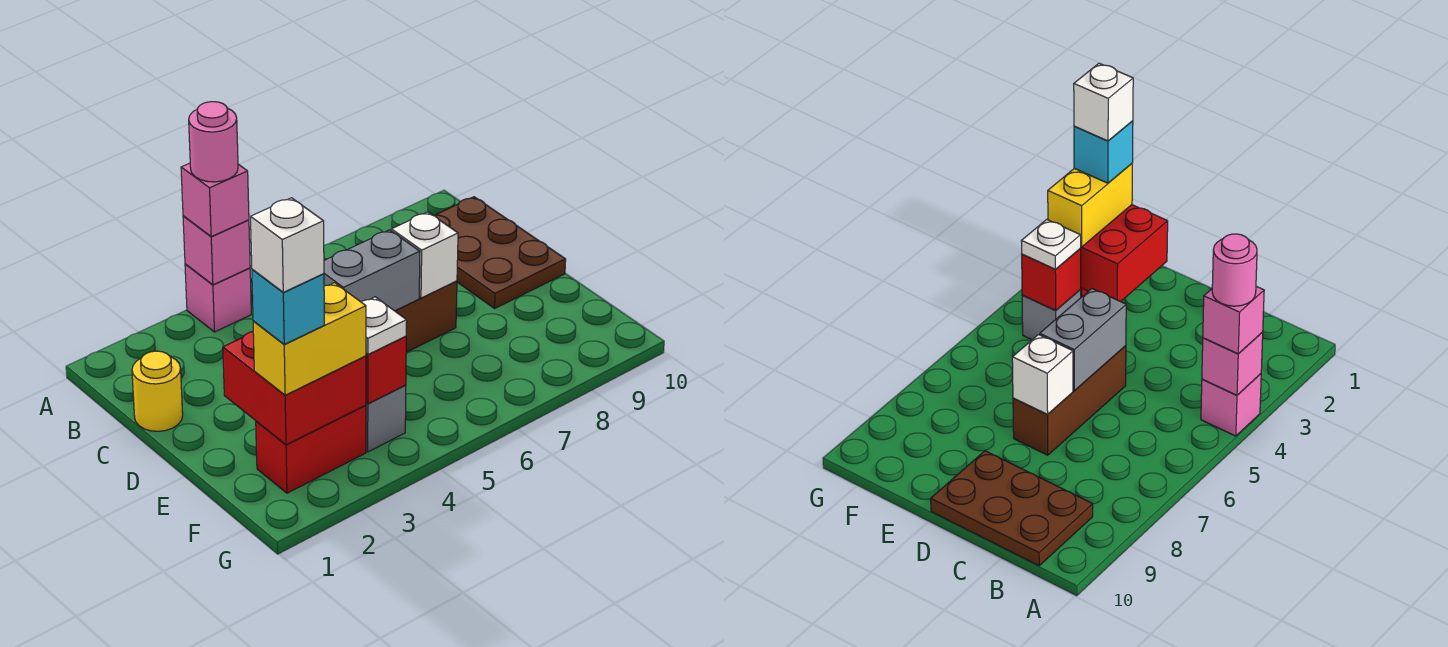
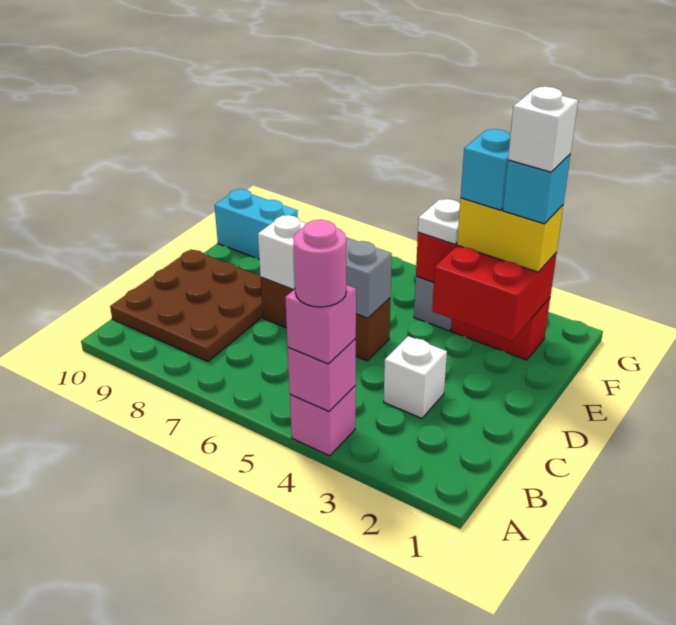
brown plate B9:D10 level 1 -> brown plate B8:D10 level 1
yellow round brick C1 level 1 -> none
none -> white brick C3 level 1
none -> cyan brick F3 level 4
none -> cyan brick F9:F10 level 1

